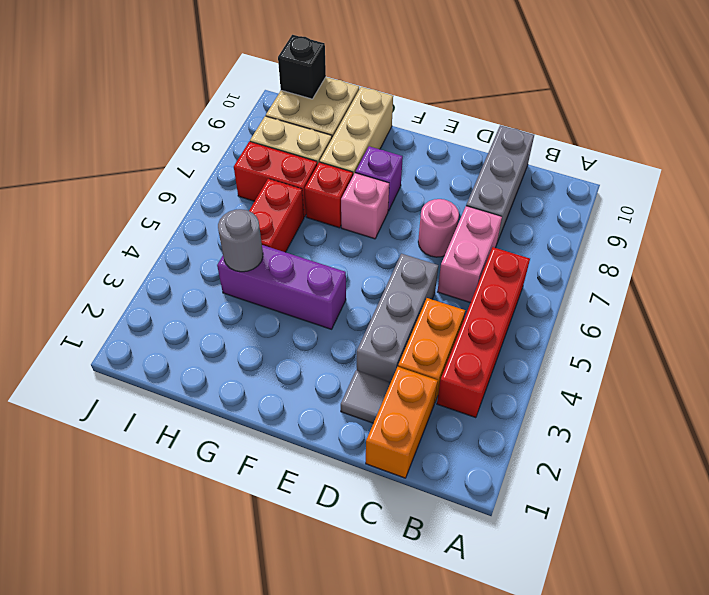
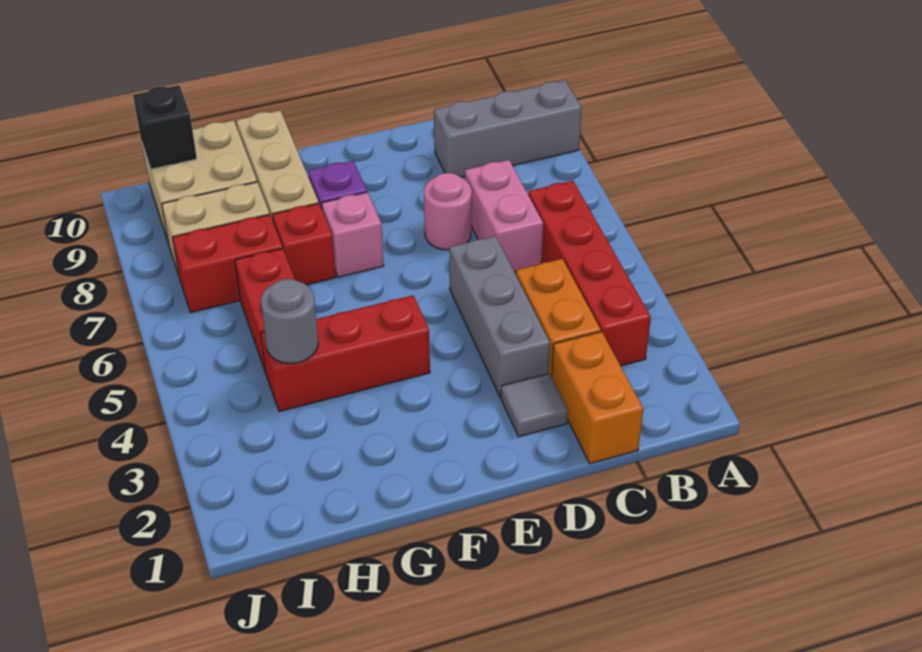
grey brick C8:C10 level 1 -> grey brick A9:C9 level 1
purple brick F4:H4 level 1 -> red brick F4:H4 level 1

